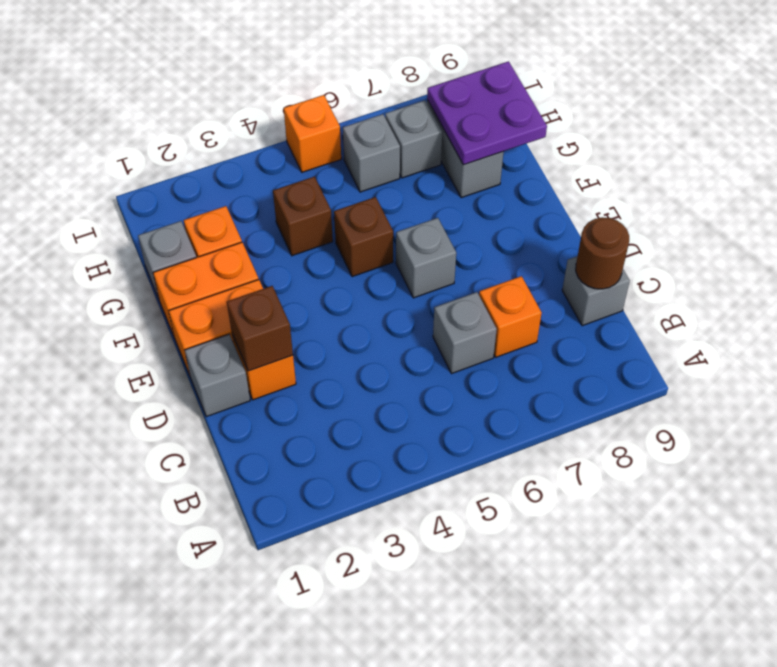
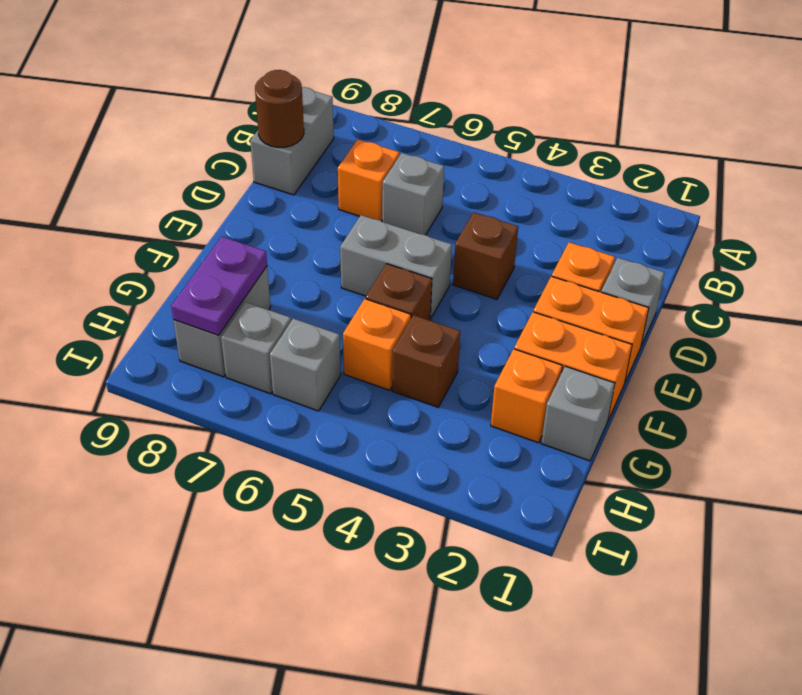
grey brick C9 level 1 -> grey brick B9:C9 level 1
brown brick D2 level 2 -> brown brick D4 level 1
grey brick E6 level 1 -> grey brick E5:E6 level 1
purple plate G8:H9 level 2 -> purple plate G8:H8 level 2
orange brick I5 level 1 -> orange brick G5 level 1

